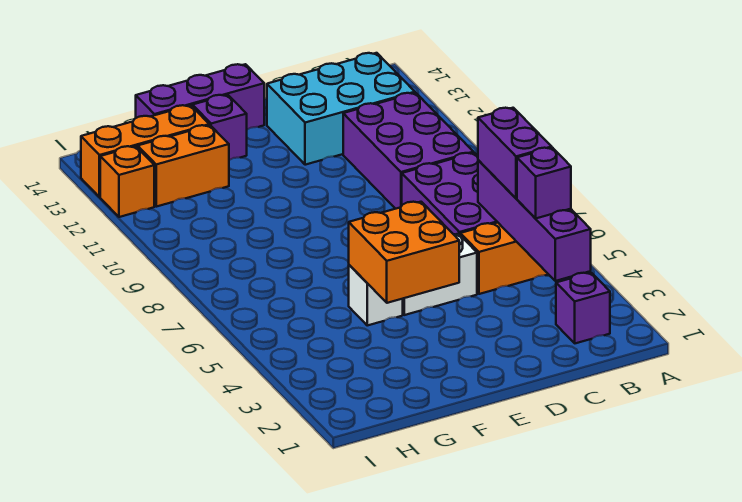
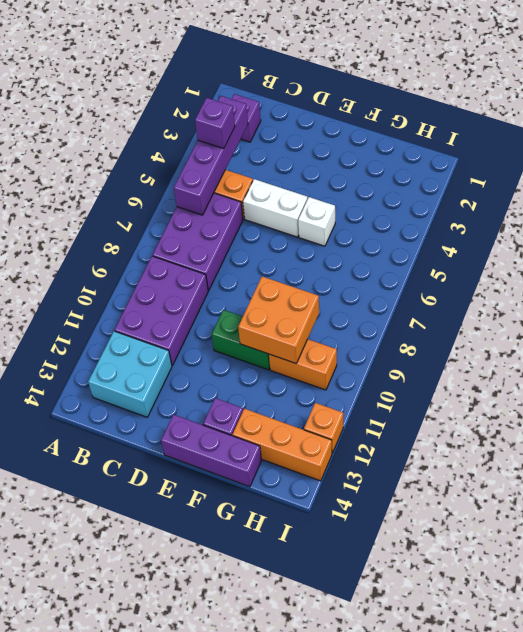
purple brick B5:B6 level 3 -> none
cyan brick B12:D13 level 1 -> cyan brick B12:C13 level 1
orange brick E4:F5 level 2 -> orange brick F9:G10 level 2
none -> green brick E10:F10 level 1
orange brick G12:H12 level 1 -> orange brick G10:H10 level 1

